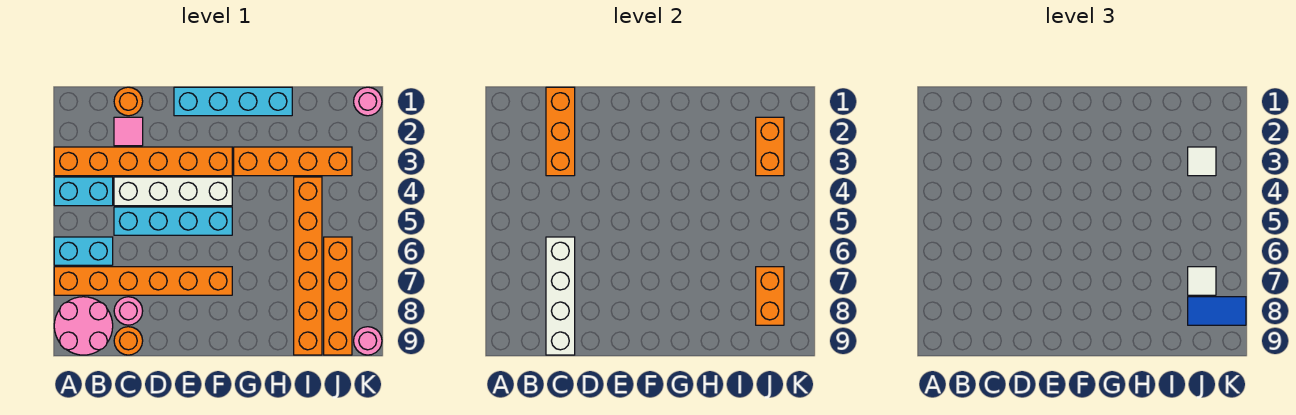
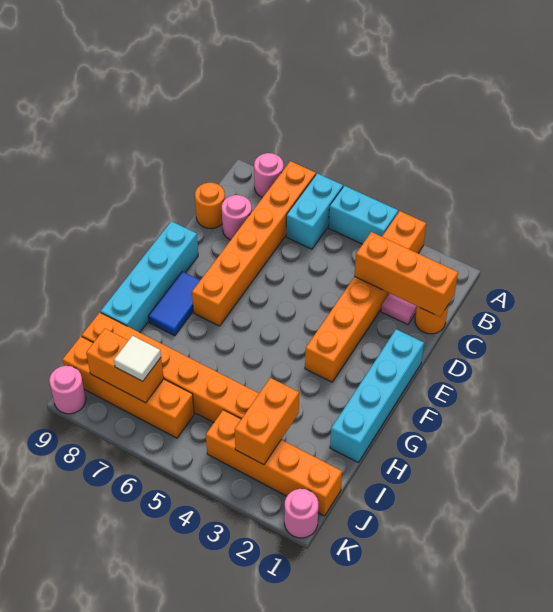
cyan brick A4:B4 level 1 -> cyan brick A4:A5 level 1
pink round brick A8:B9 level 1 -> pink round brick A8 level 1
white brick C4:F4 level 1 -> none
cyan brick C5:F5 level 1 -> cyan brick E9:H9 level 1
white brick C6:C9 level 2 -> none
orange brick G3:J3 level 1 -> orange brick J1:J4 level 1
orange brick J2:J3 level 2 -> orange brick I3:J3 level 2
white tile J3 level 3 -> none
blue tile J8:K8 level 3 -> blue tile F8:G8 level 1

